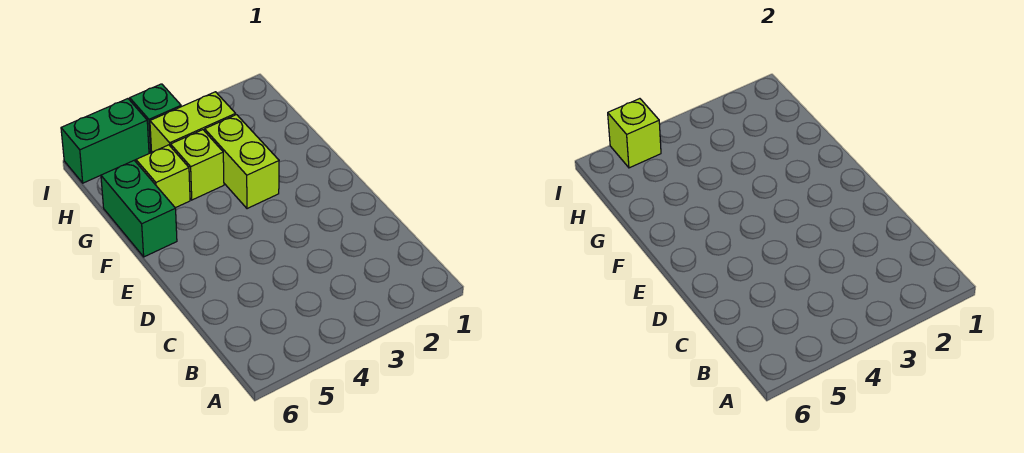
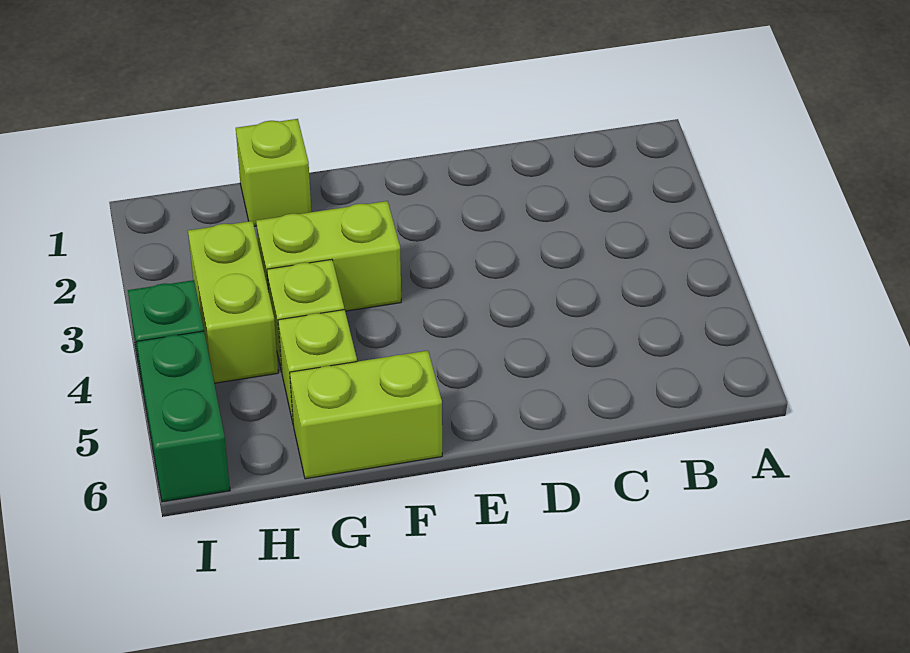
green brick F6:G6 level 1 -> lime brick F6:G6 level 1
lime brick I5 level 2 -> lime brick G1 level 1

